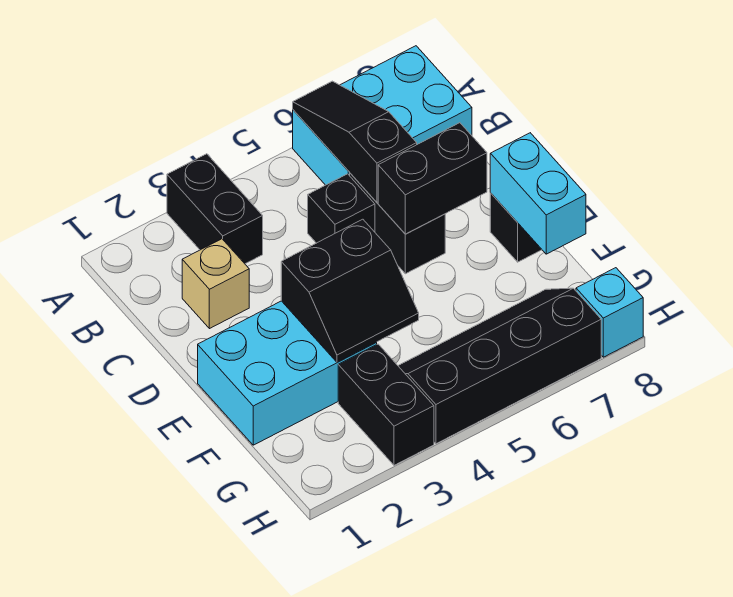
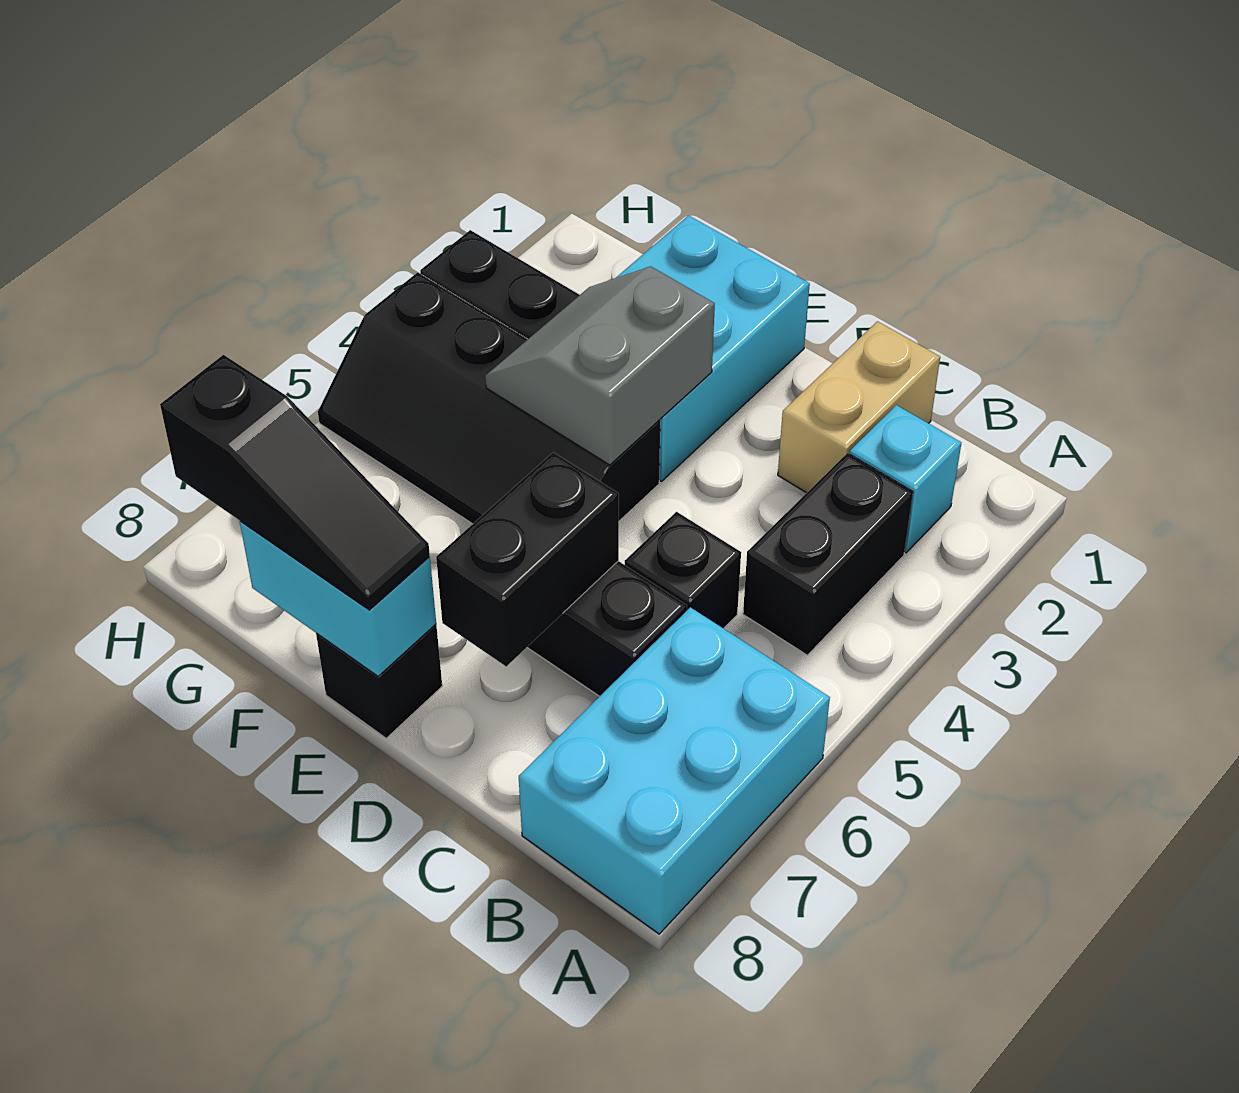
black brick A3:B3 level 1 -> black brick B3:B4 level 1
black slope A6:C6 level 2 top C -> black slope E8:G8 level 3 top G
tan brick C2 level 1 -> tan brick C1:C2 level 1
black slope E3:F4 level 2 top E -> grey slope E3:F4 level 2 top E
black slope G4:H7 level 1 top H -> black slope E4:H5 level 1 top 4
cyan brick H8 level 1 -> cyan brick B2 level 1

